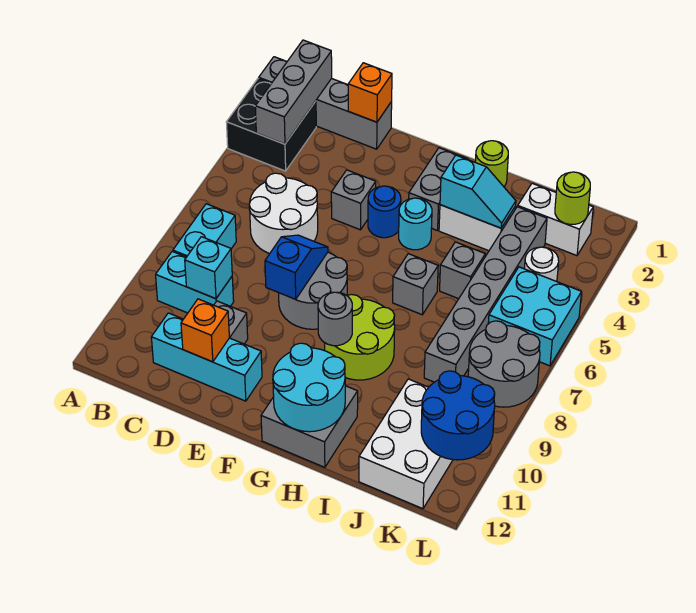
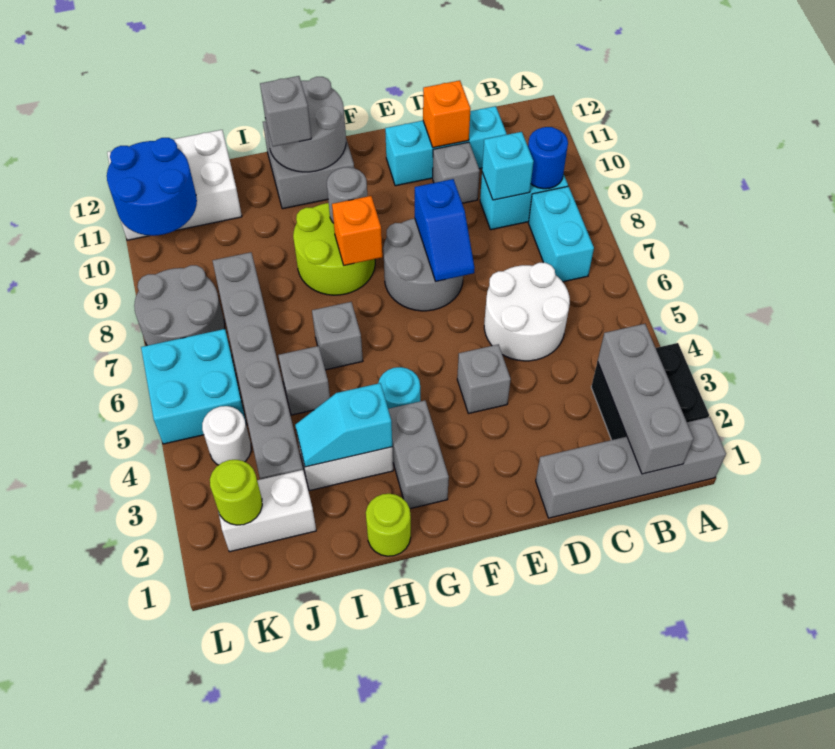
orange brick D1 level 2 -> orange brick G8 level 2
blue round brick F4 level 1 -> blue round brick B9 level 2
cyan round brick G11:H12 level 2 -> grey round brick G11:H12 level 2
none -> grey brick H11 level 3
white brick J10:K12 level 1 -> white brick J11:L12 level 1

